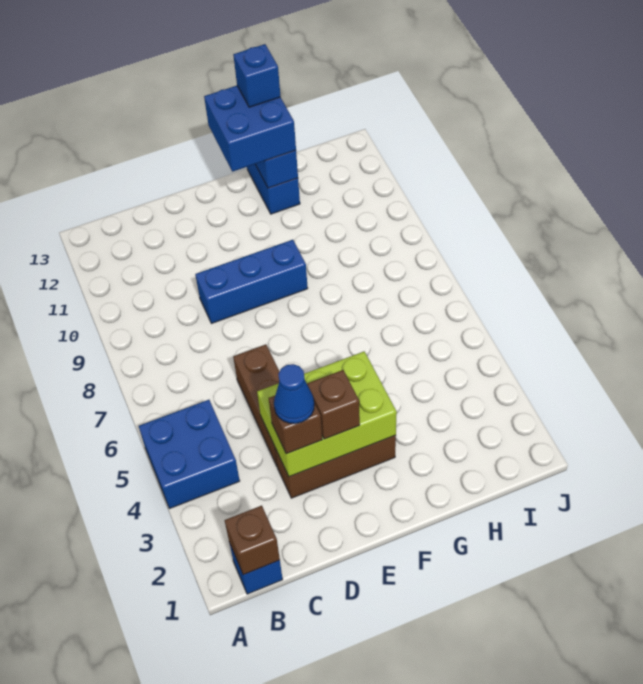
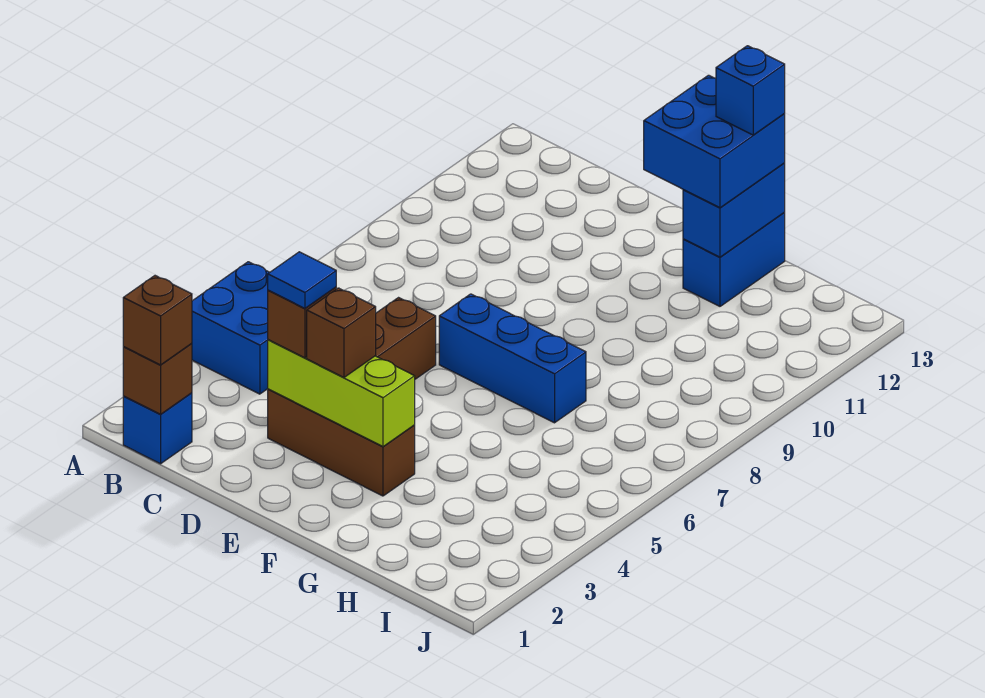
none -> brown brick B1 level 3
lime brick D3:F4 level 2 -> lime brick D3:F3 level 2
blue cone D3 level 4 -> blue tile D3 level 4
blue brick D9:F9 level 1 -> blue brick E7:G7 level 1

